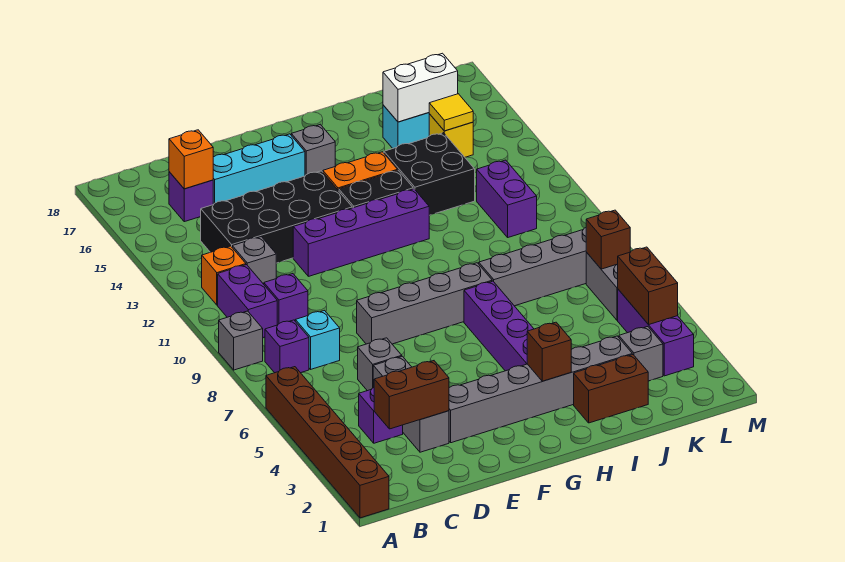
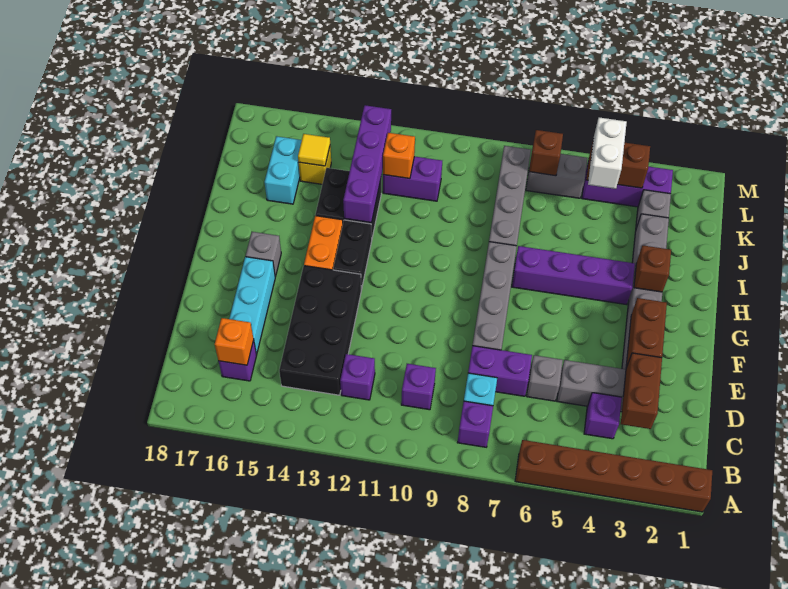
grey brick A9 level 1 -> none
purple brick B10:B11 level 1 -> purple brick D7:D8 level 1
orange brick B12 level 1 -> orange brick K12 level 2
grey brick C12 level 1 -> purple brick C12 level 1
purple brick E12:H12 level 1 -> purple brick I13:L13 level 2
brown brick I2:J2 level 1 -> brown brick E3:F3 level 2
white brick J16:K16 level 2 -> white brick K5:L5 level 3

